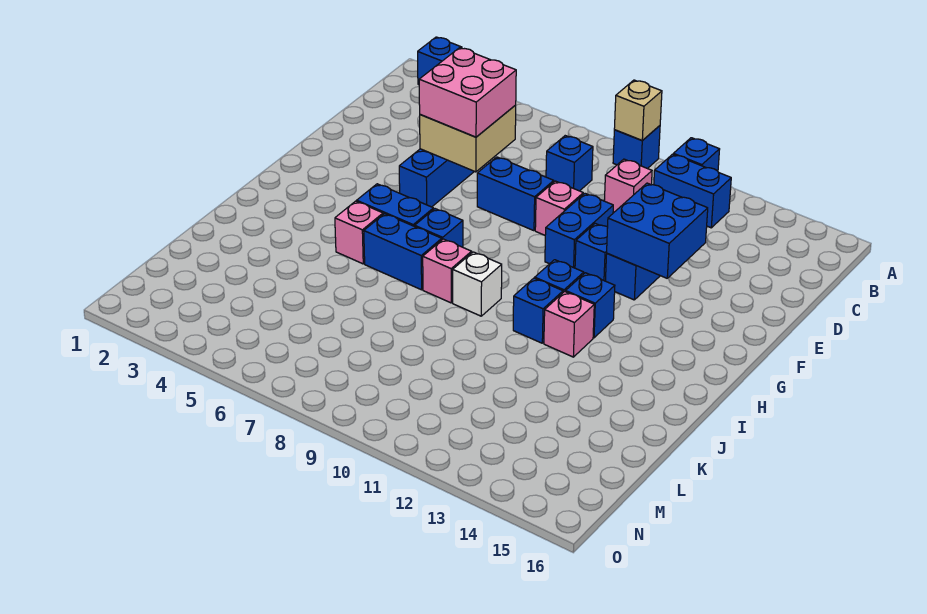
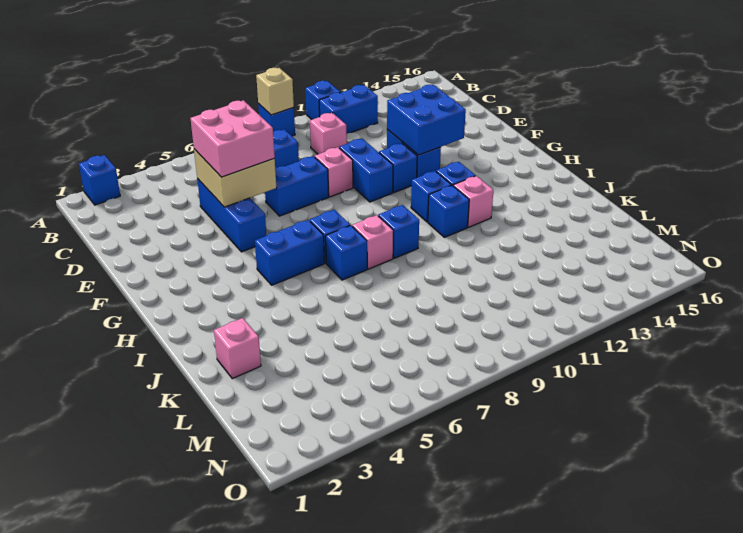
pink brick I5 level 1 -> pink brick K2 level 1
blue brick I6:I7 level 1 -> blue brick I7 level 1
white brick I9 level 1 -> blue brick I9 level 1

